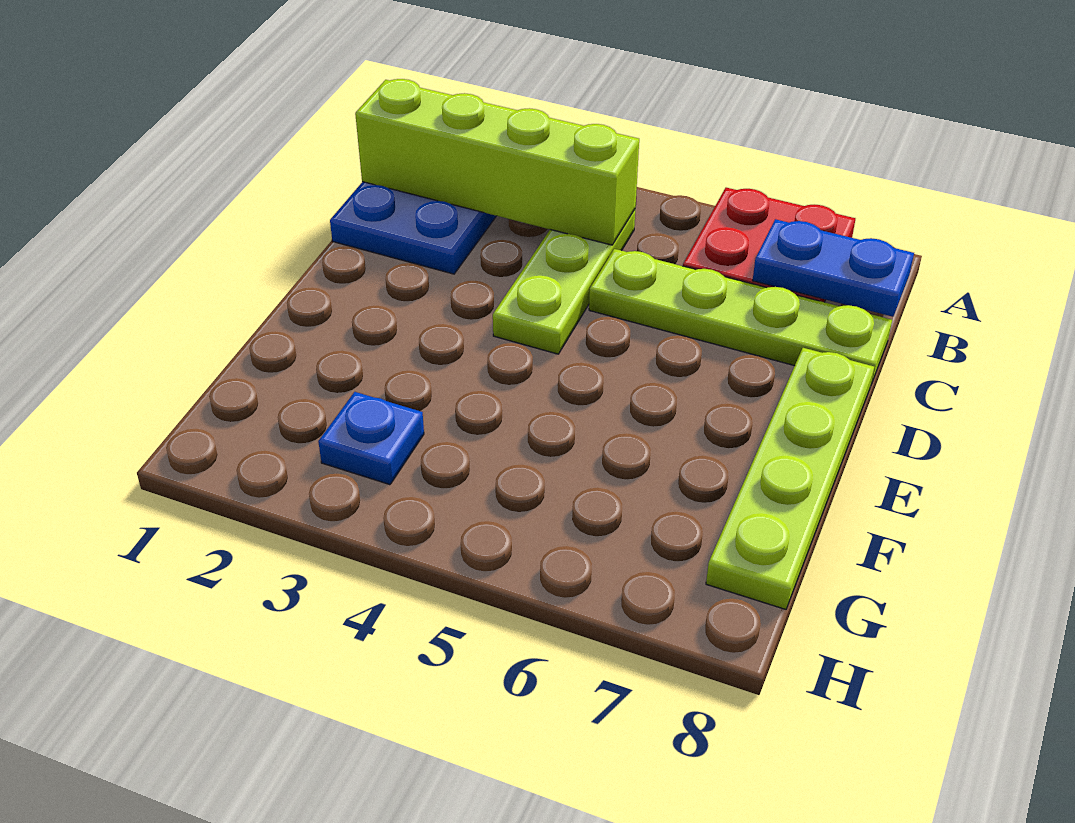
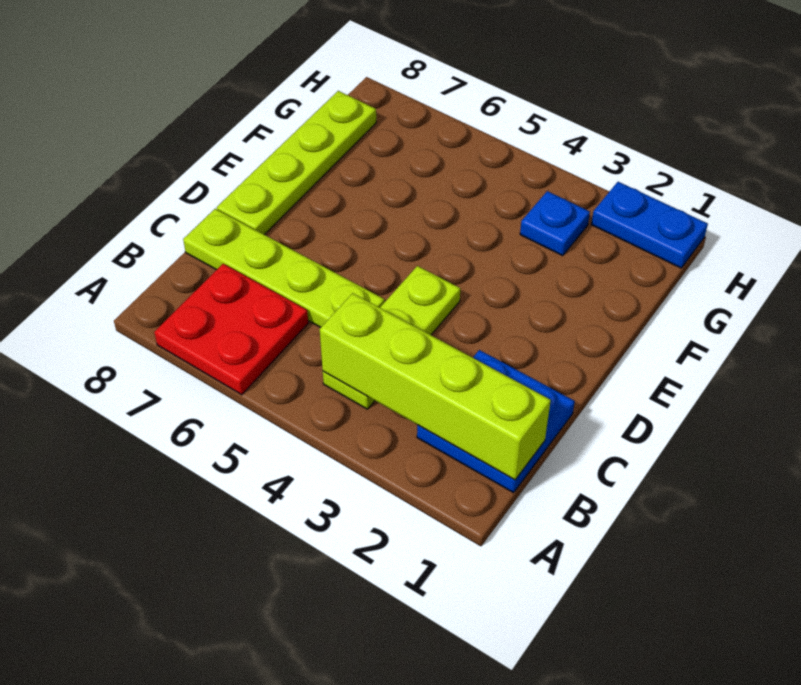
blue plate B7:B8 level 2 -> blue plate H1:H2 level 1

